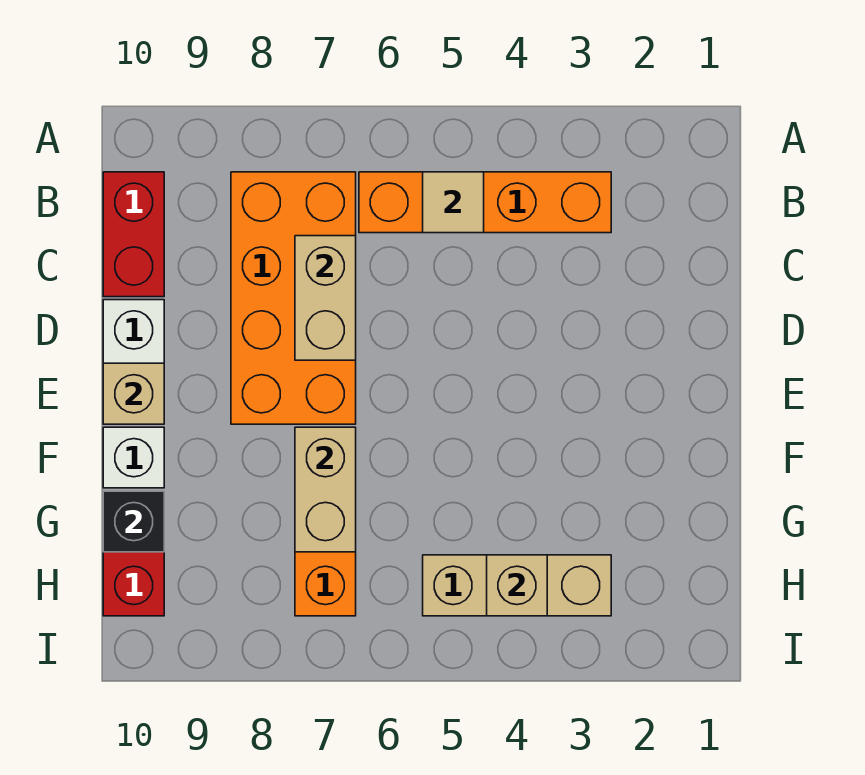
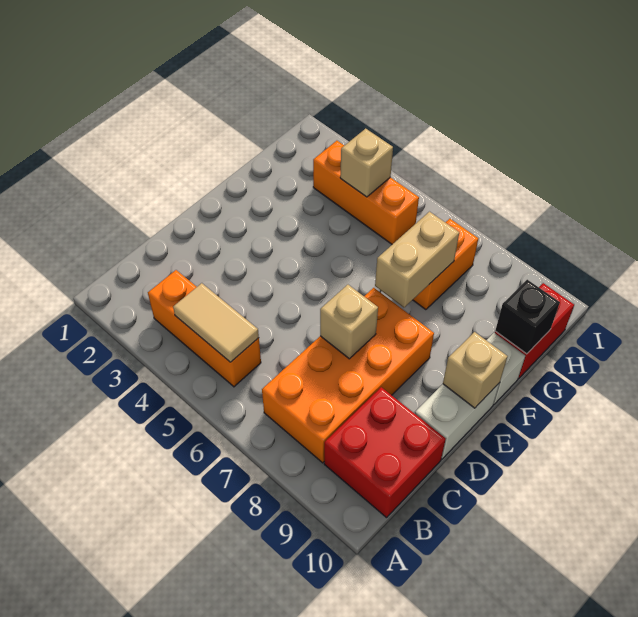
orange brick B3:B6 level 1 -> orange brick B3:B5 level 1
tan tile B5 level 2 -> tan tile B4:B5 level 2
red brick B10:C10 level 1 -> red brick B9:C10 level 1
tan brick C7:D7 level 2 -> tan brick D7 level 2
tan brick H3:H5 level 1 -> orange brick H3:H5 level 1

